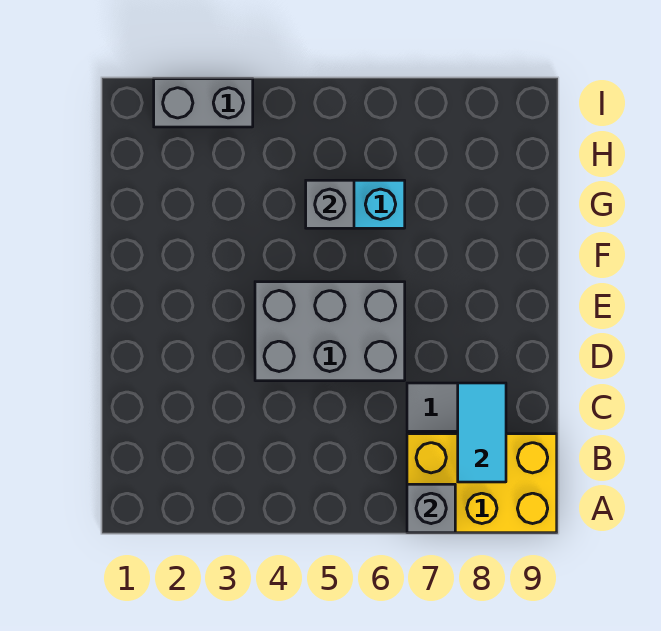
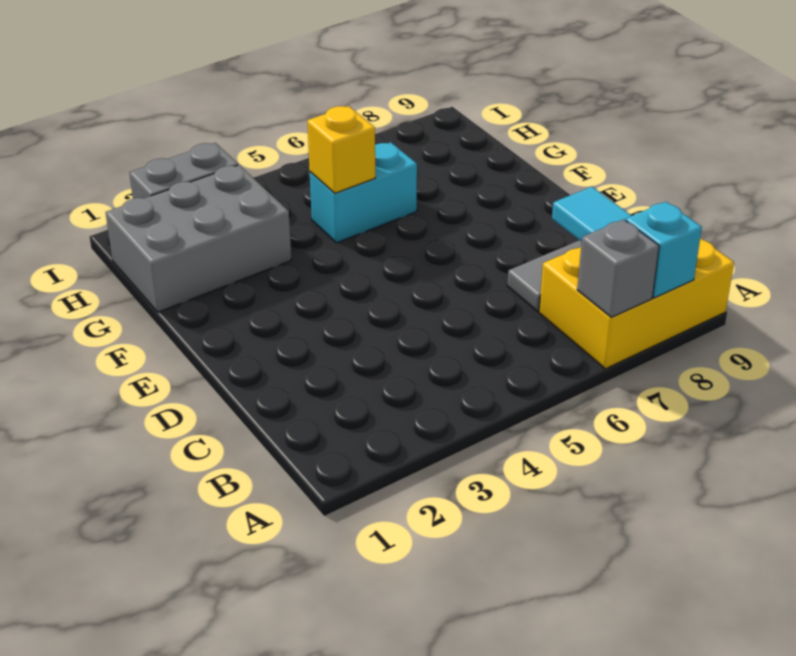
none -> cyan brick A8 level 2
grey brick D4:E6 level 1 -> grey brick G1:H3 level 1
grey brick G5 level 2 -> yellow brick G5 level 2

